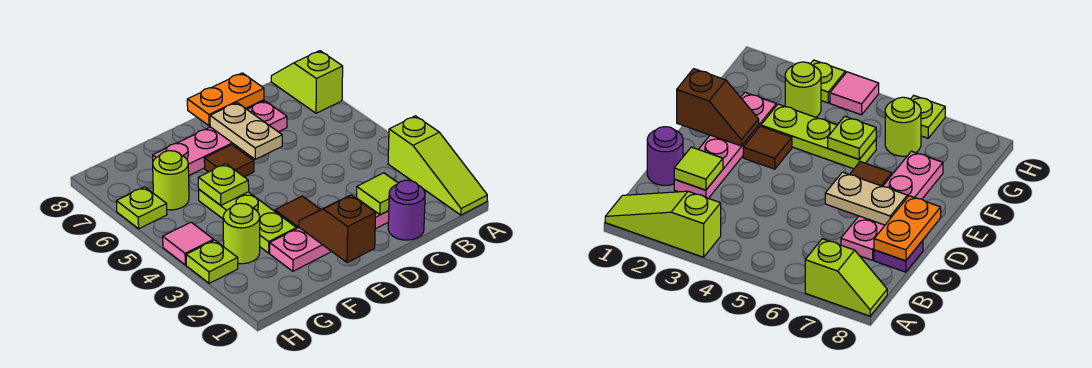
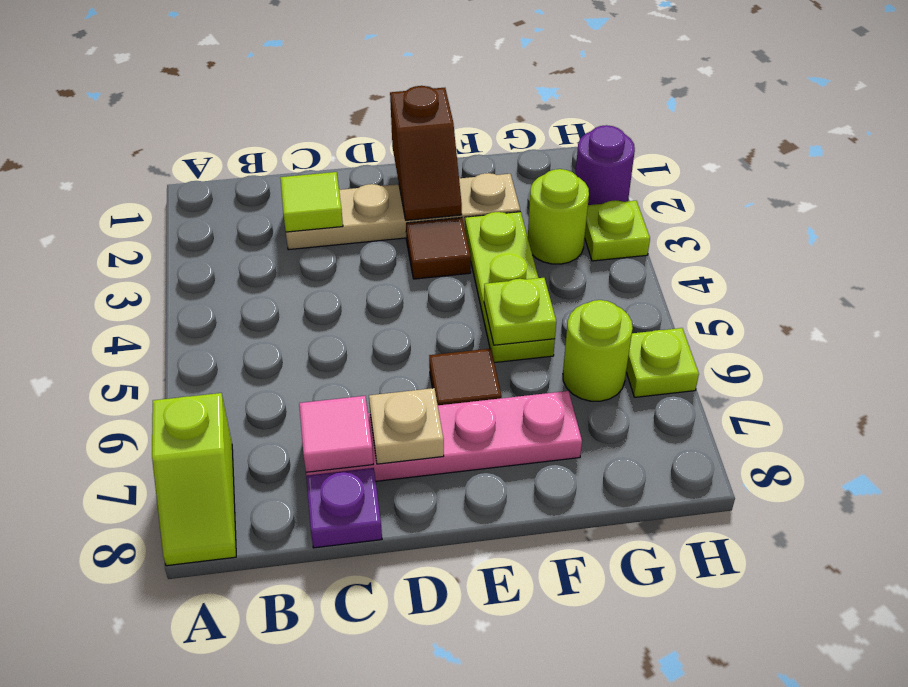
lime slope A1:A3 level 1 top 3 -> none
purple round brick C1 level 1 -> purple round brick H2 level 1
pink plate C2:F2 level 1 -> tan plate C2:F2 level 1
orange plate C8:D8 level 2 -> none
tan plate D6:D7 level 2 -> tan plate D7 level 2
pink tile H4 level 1 -> pink tile C7 level 2

